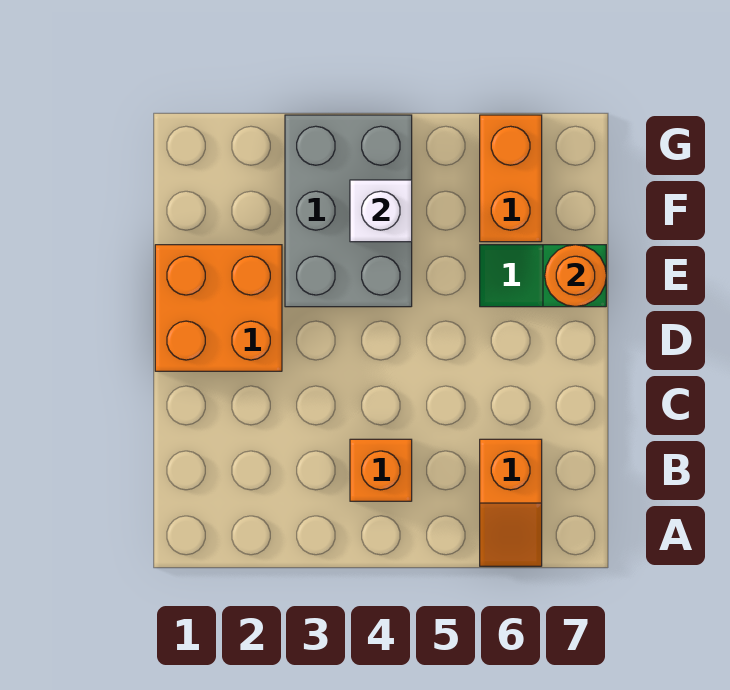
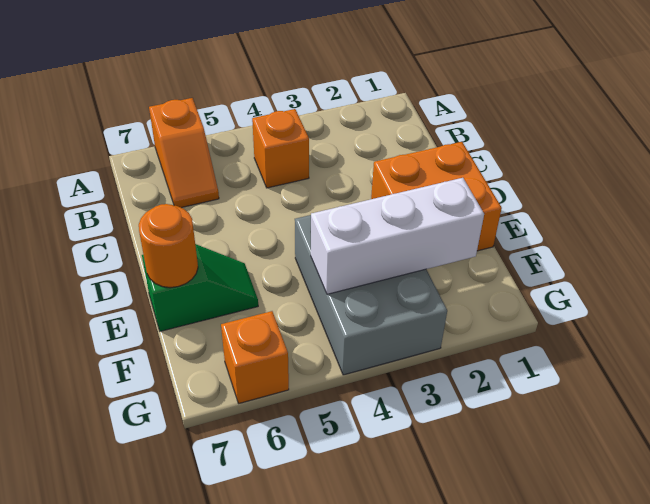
orange slope A6:B6 level 1 top B -> orange slope A6:B6 level 1 top A
white brick F4 level 2 -> white brick F2:F4 level 2
orange brick F6:G6 level 1 -> orange brick G6 level 1

